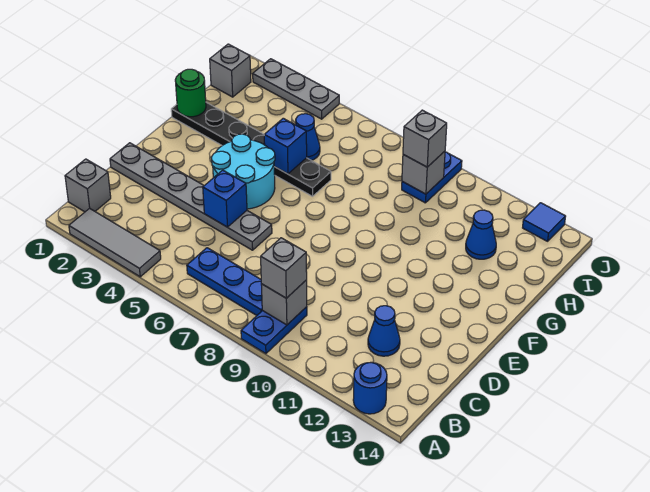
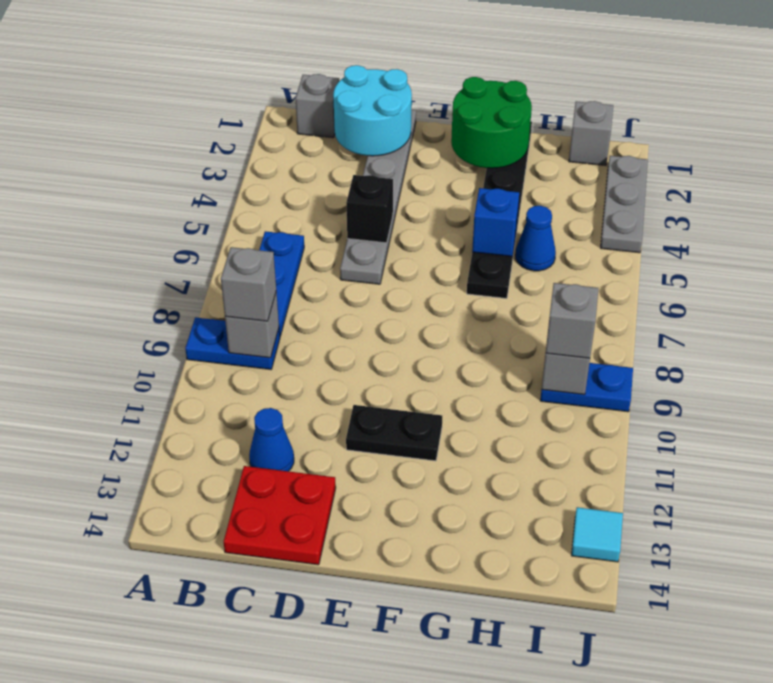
grey tile A2:A4 level 1 -> none
blue round brick A13 level 1 -> none
none -> red plate C13:D14 level 1
blue brick D5 level 2 -> black brick D5 level 2
cyan round brick E4:F5 level 1 -> cyan round brick C1:D2 level 2
none -> black plate E11:F11 level 1
green round brick G1 level 2 -> green round brick F1:G2 level 2
blue cone H12 level 1 -> none
blue tile J13 level 1 -> cyan tile J13 level 1

